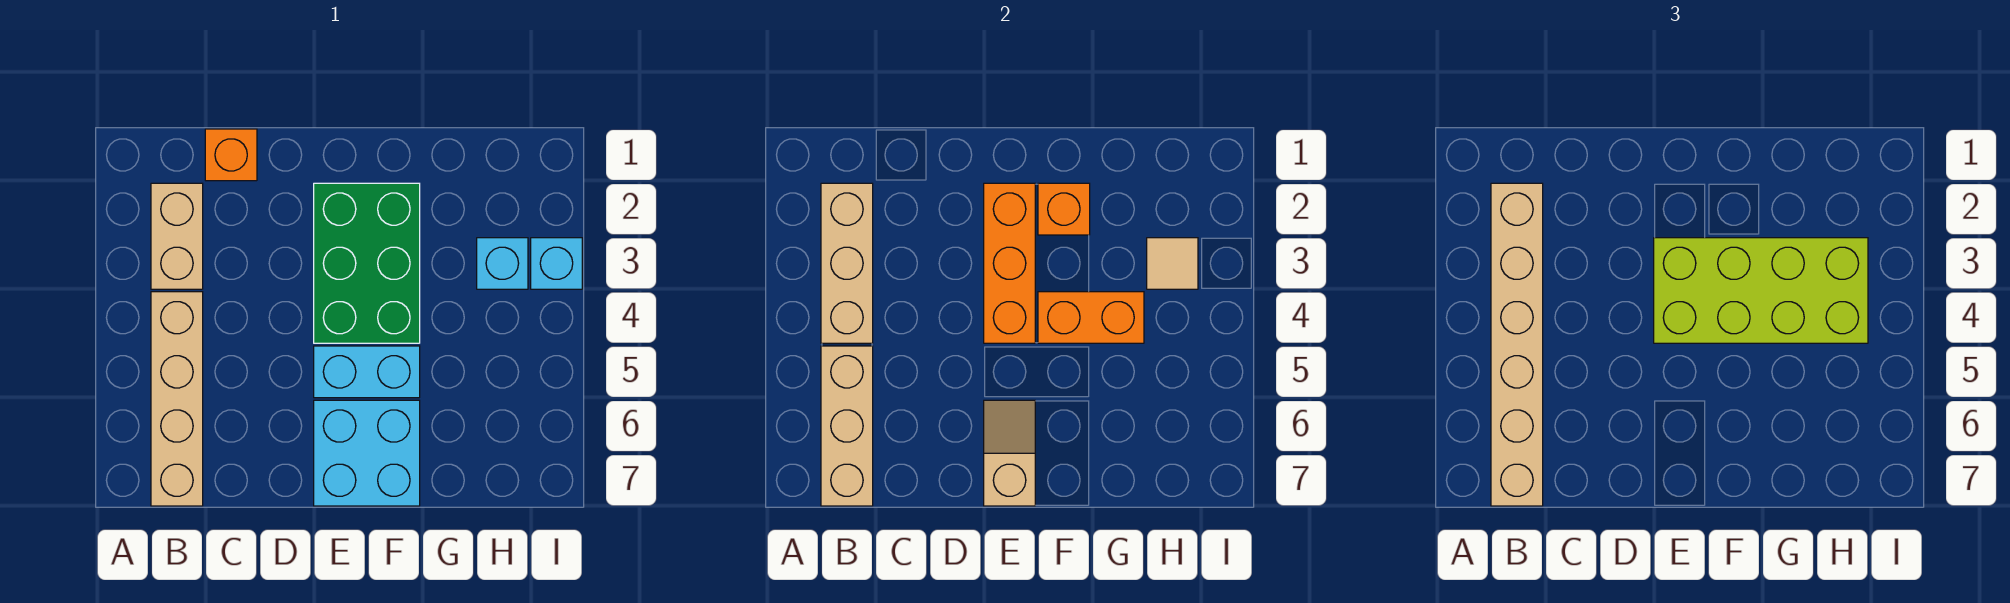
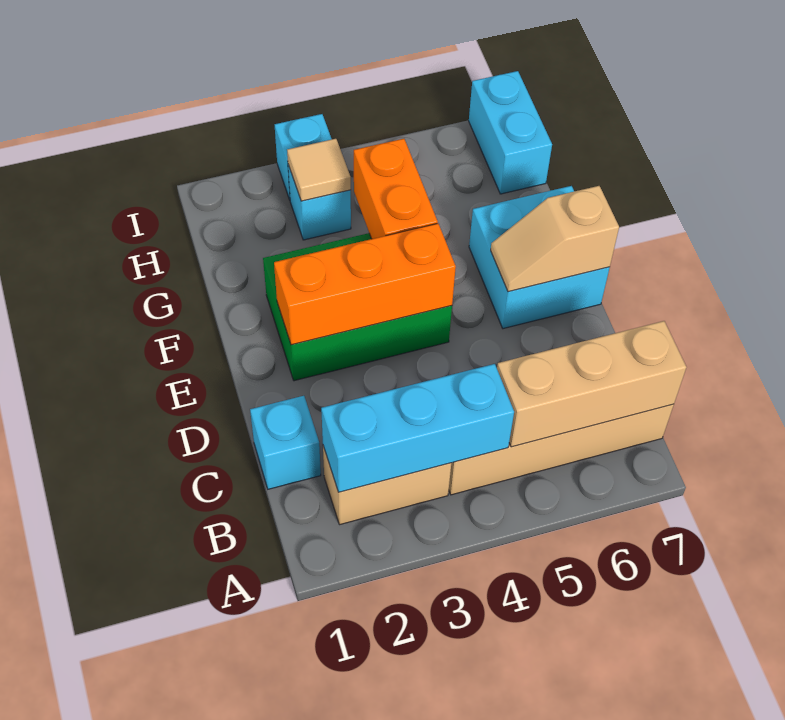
tan brick B2:B4 level 2 -> cyan brick B2:B4 level 2
tan brick B2:B7 level 3 -> none
orange brick C1 level 1 -> cyan brick C1 level 1
lime brick E3:H4 level 3 -> none
cyan brick E5:F5 level 1 -> cyan brick H7:I7 level 1
orange brick F2 level 2 -> none

